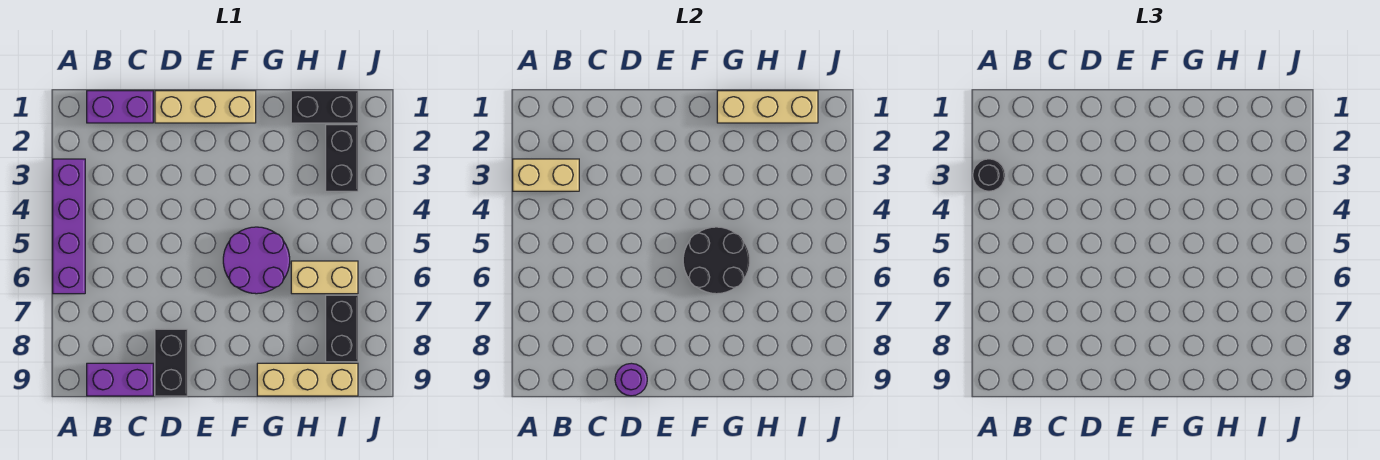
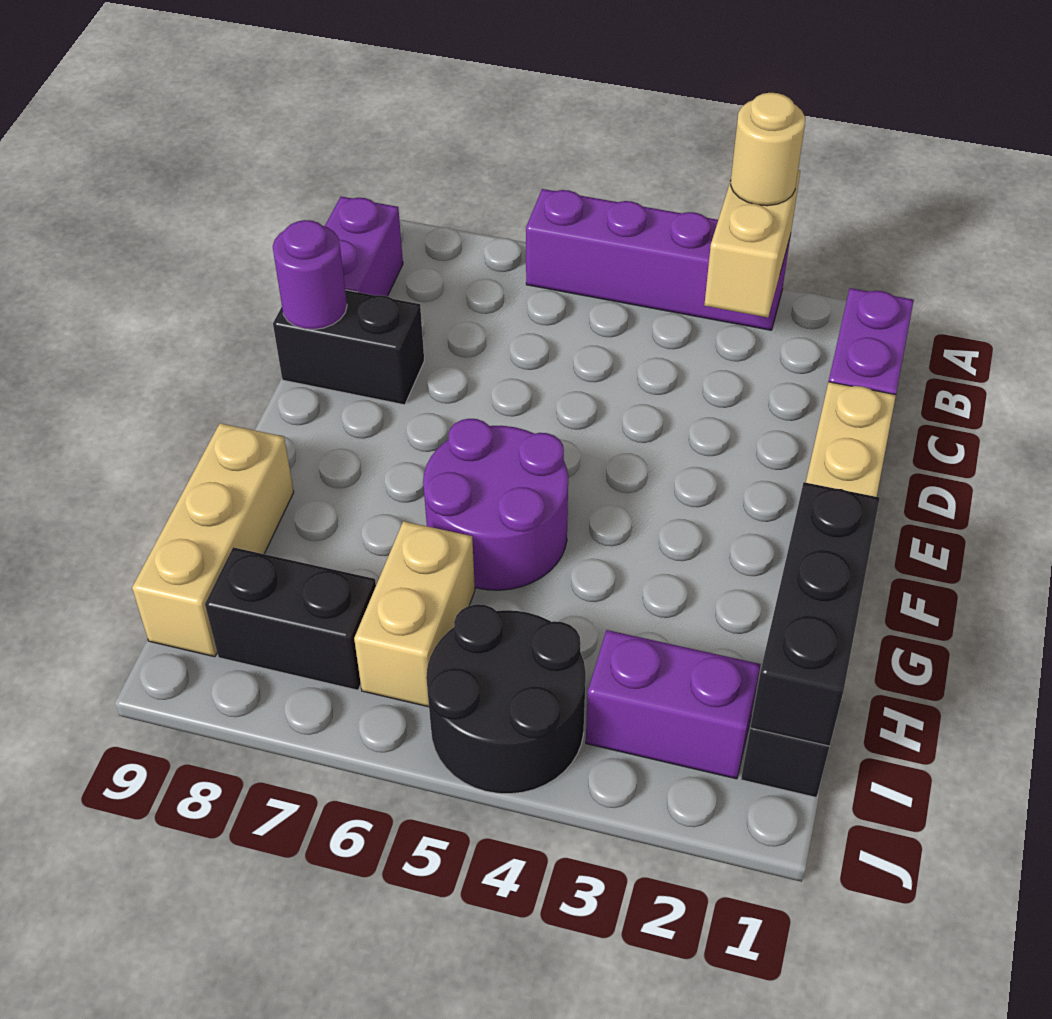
black round brick A3 level 3 -> tan round brick A3 level 3
black round brick F5:G6 level 2 -> black round brick I4:J5 level 1
tan brick G1:I1 level 2 -> black brick G1:I1 level 2
black brick I2:I3 level 1 -> purple brick I2:I3 level 1

